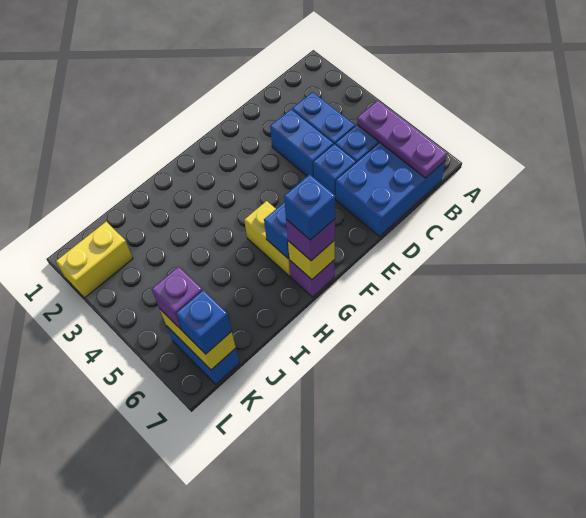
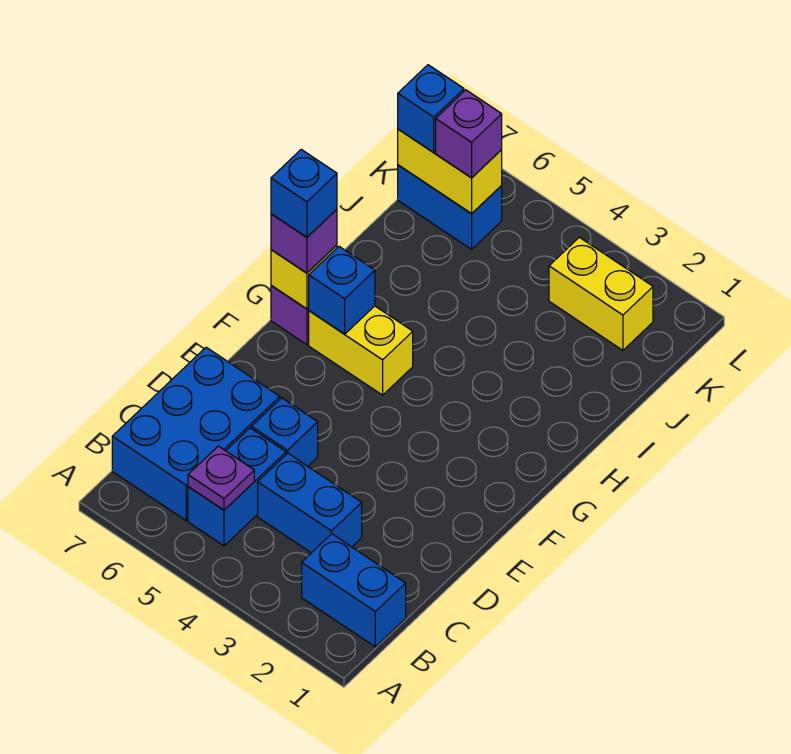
purple plate B5:B7 level 2 -> purple plate B5 level 2
blue brick D3:D4 level 1 -> blue brick B1:B2 level 1
yellow brick K2:L2 level 1 -> yellow brick K2:K3 level 1

